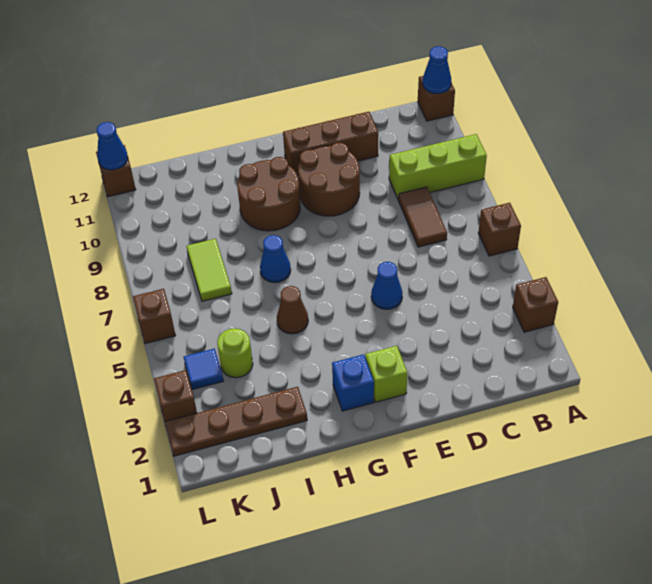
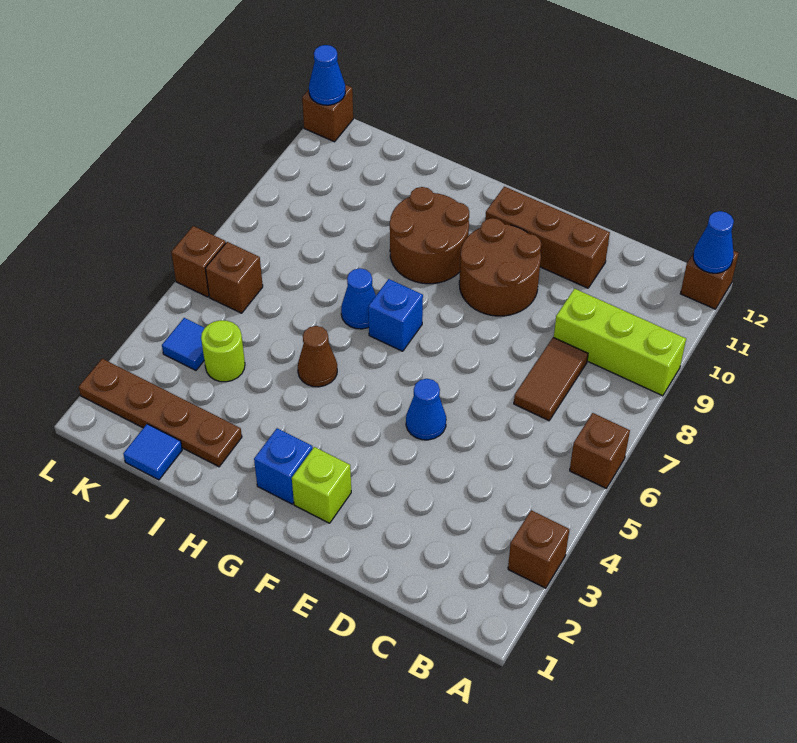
none -> blue brick G7 level 1
none -> blue tile J1 level 1
lime tile J7:J8 level 1 -> none
brown brick L3 level 1 -> brown brick K6 level 1

